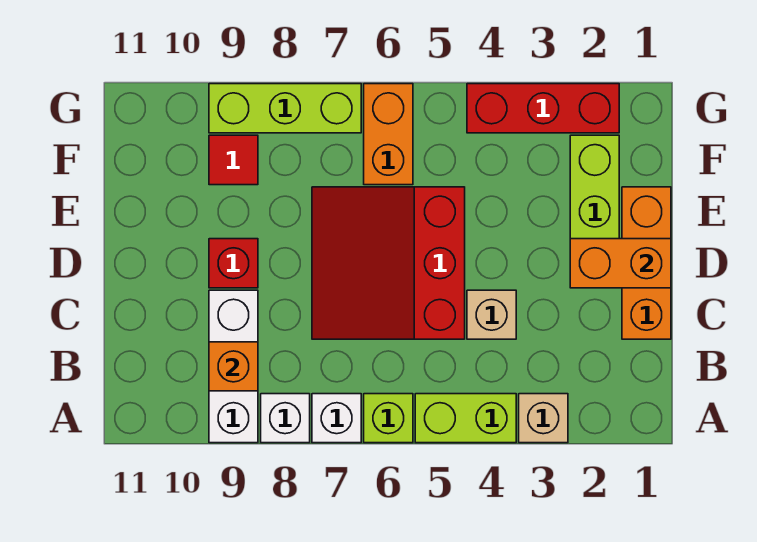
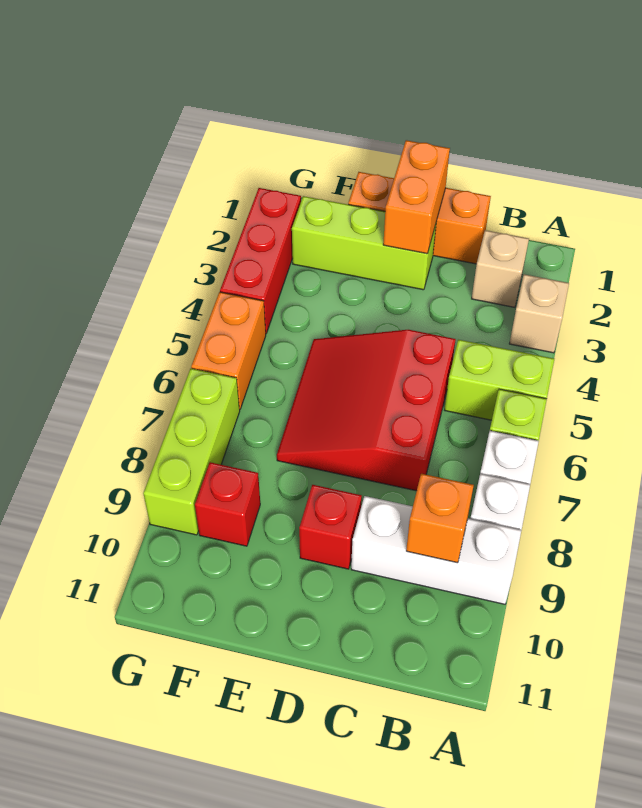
lime brick A4:A5 level 1 -> lime brick A5:B5 level 1
tan brick C4 level 1 -> tan brick B2 level 1
red slope C5:E7 level 1 top 5 -> red slope C5:E7 level 1 top C
orange brick F6:G6 level 1 -> orange brick G5:G6 level 1
red tile F9 level 1 -> red brick F9 level 1

